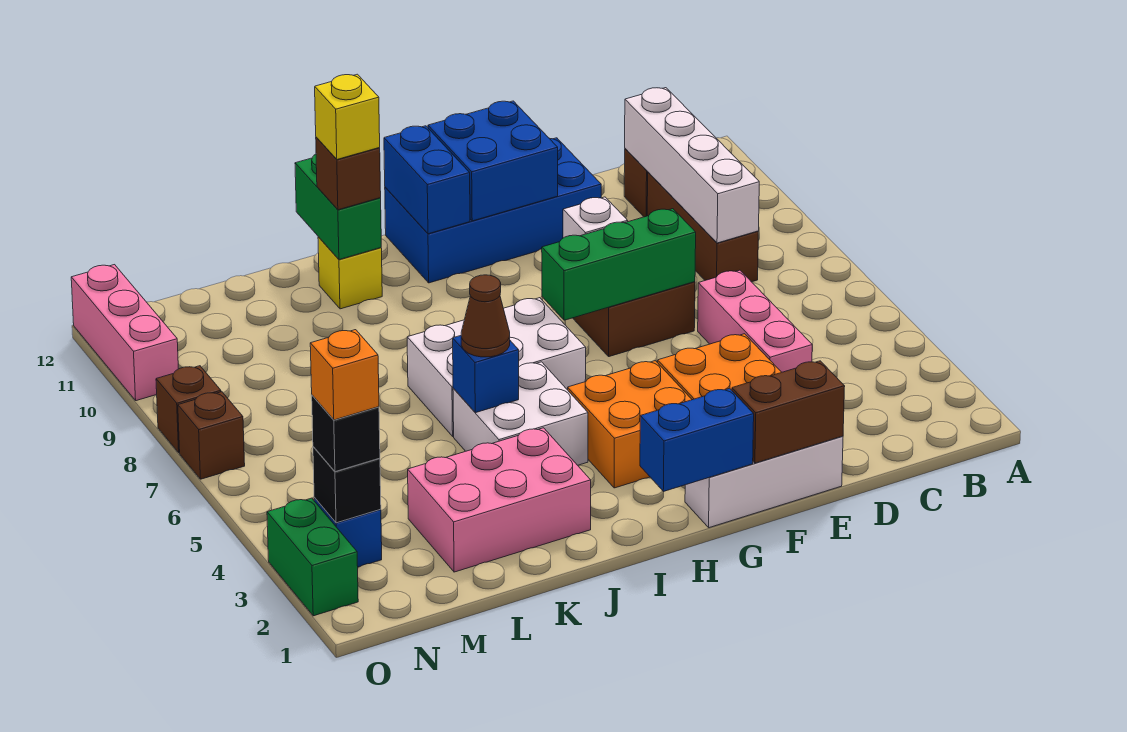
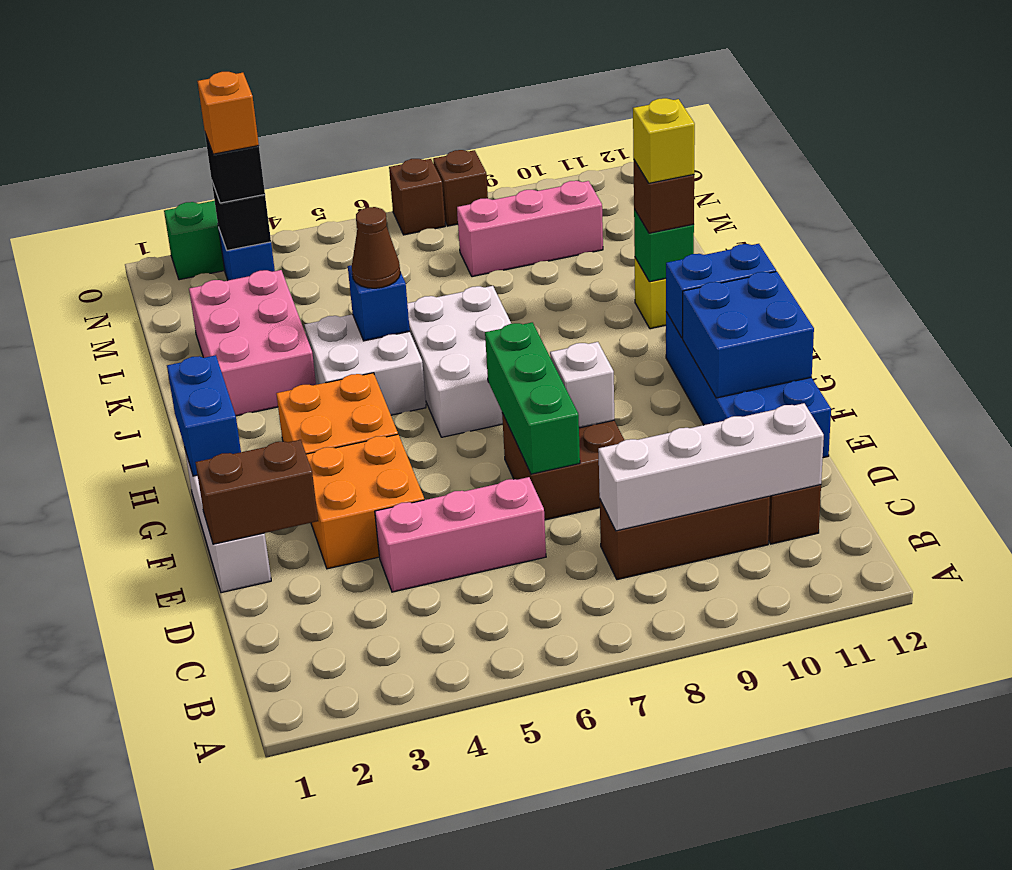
brown brick E1:F1 level 2 -> brown brick E1:E2 level 2
green brick J11:J12 level 2 -> green brick J11 level 2
pink brick O10:O12 level 1 -> pink brick M8:M10 level 1

